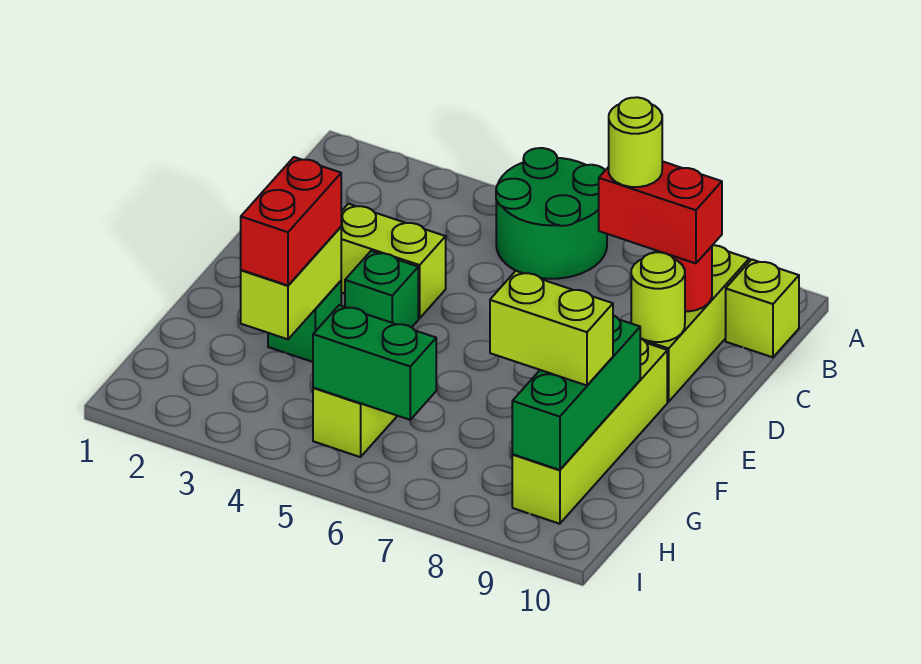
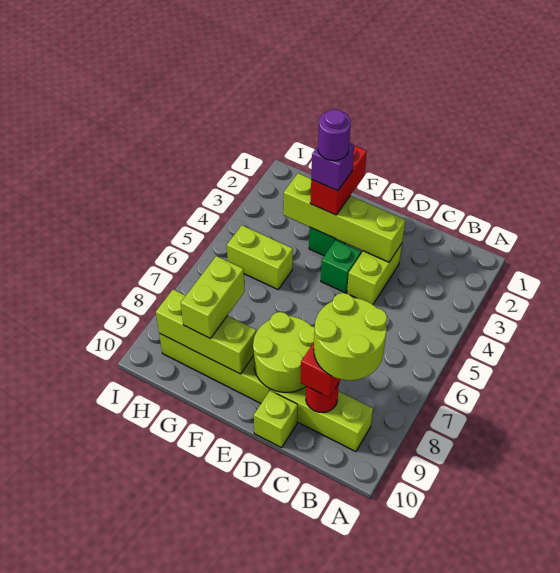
green round brick A5:B6 level 1 -> none
lime brick B10 level 1 -> lime brick D10 level 1
lime round brick C8 level 4 -> lime round brick B8:C9 level 4
lime round brick D9 level 2 -> lime round brick D8:E9 level 2
lime brick F3:G3 level 2 -> lime brick D3:G3 level 2
red brick F3:G3 level 3 -> red brick F2:F3 level 3
none -> purple brick F3 level 4
none -> purple round brick F3 level 5
green brick F9:H9 level 2 -> lime brick F9:H9 level 2
green brick H5:H6 level 2 -> none

